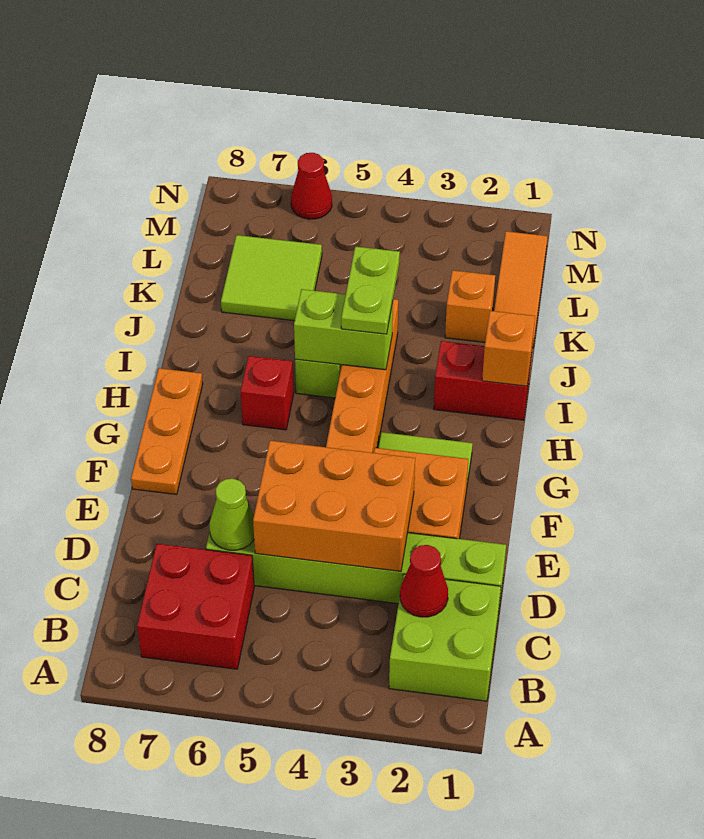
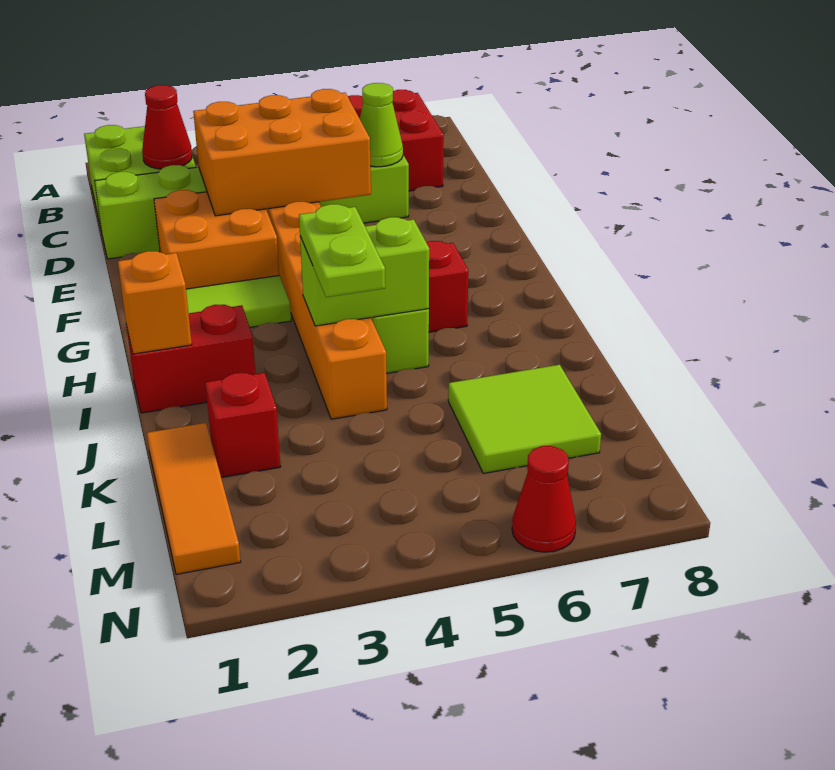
orange plate F8:H8 level 1 -> none
orange brick K2 level 1 -> red brick K2 level 1

